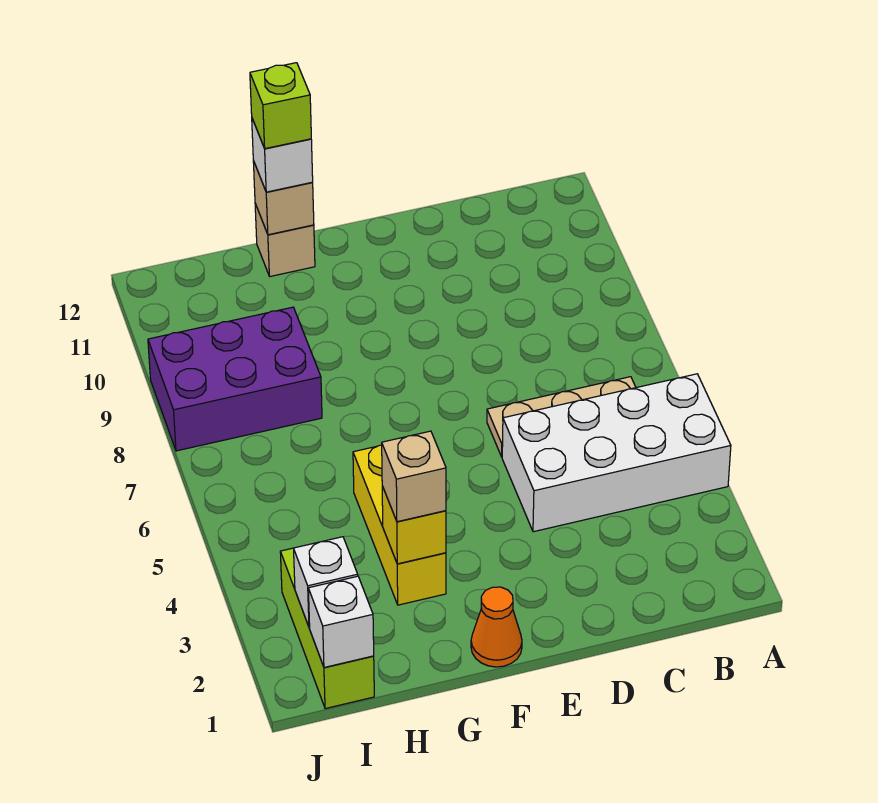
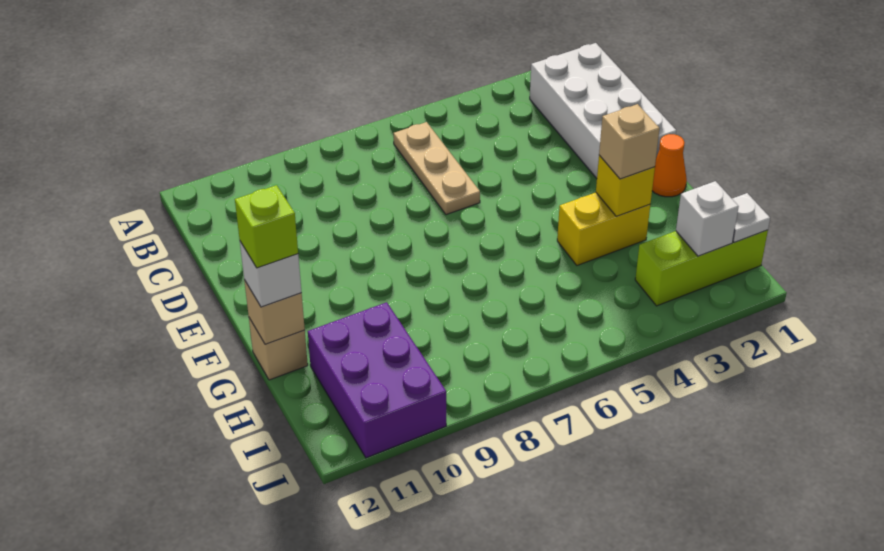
white brick A4:D5 level 1 -> white brick B1:E2 level 1
yellow brick G3:G5 level 1 -> yellow brick G3:G4 level 1
purple brick H8:J9 level 1 -> purple brick H10:J11 level 1
white brick I1 level 2 -> white plate I1 level 2

